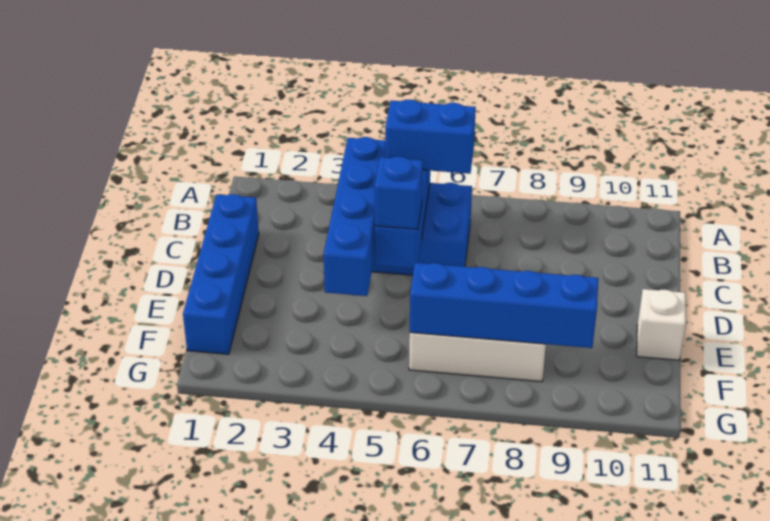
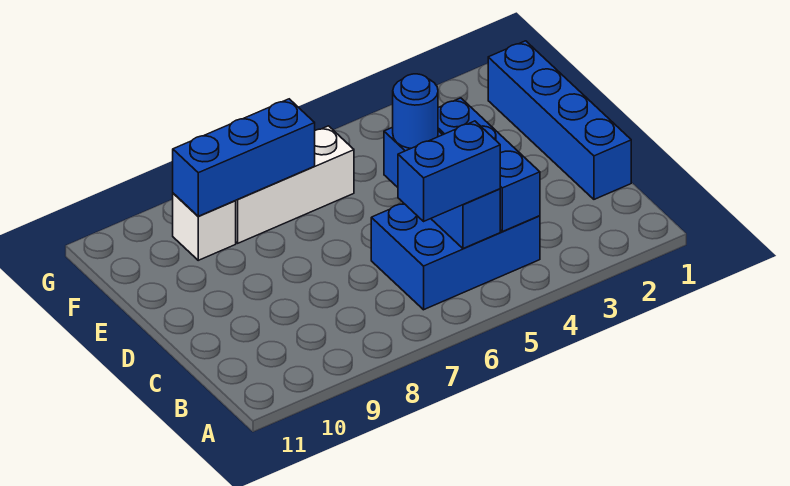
blue brick B4:E4 level 2 -> blue brick B4:D4 level 2
blue brick D5 level 3 -> blue round brick D5 level 3
white brick E11 level 1 -> white brick F9 level 1
blue brick F6:F9 level 2 -> blue brick F7:F9 level 2

